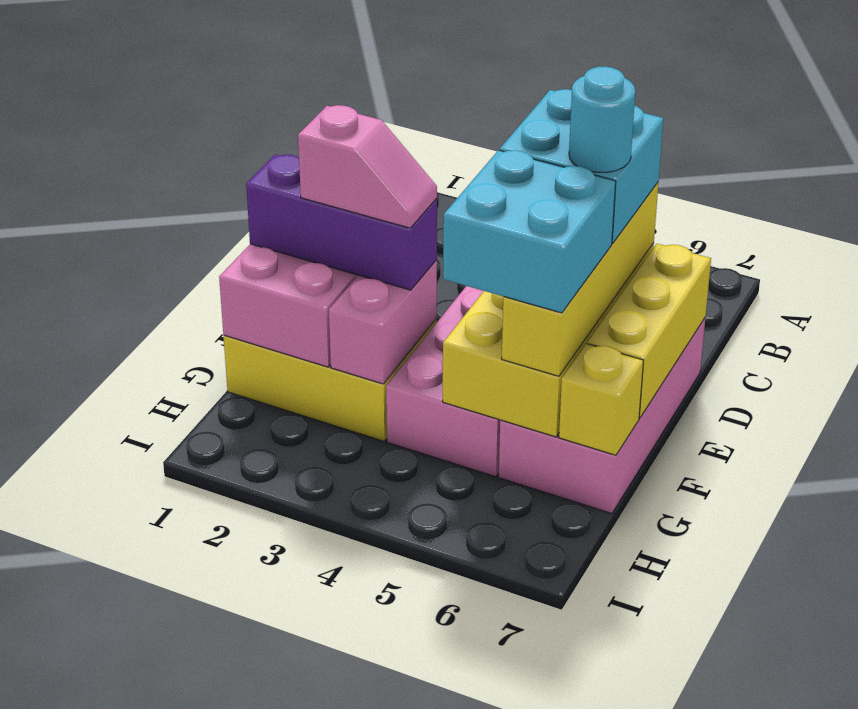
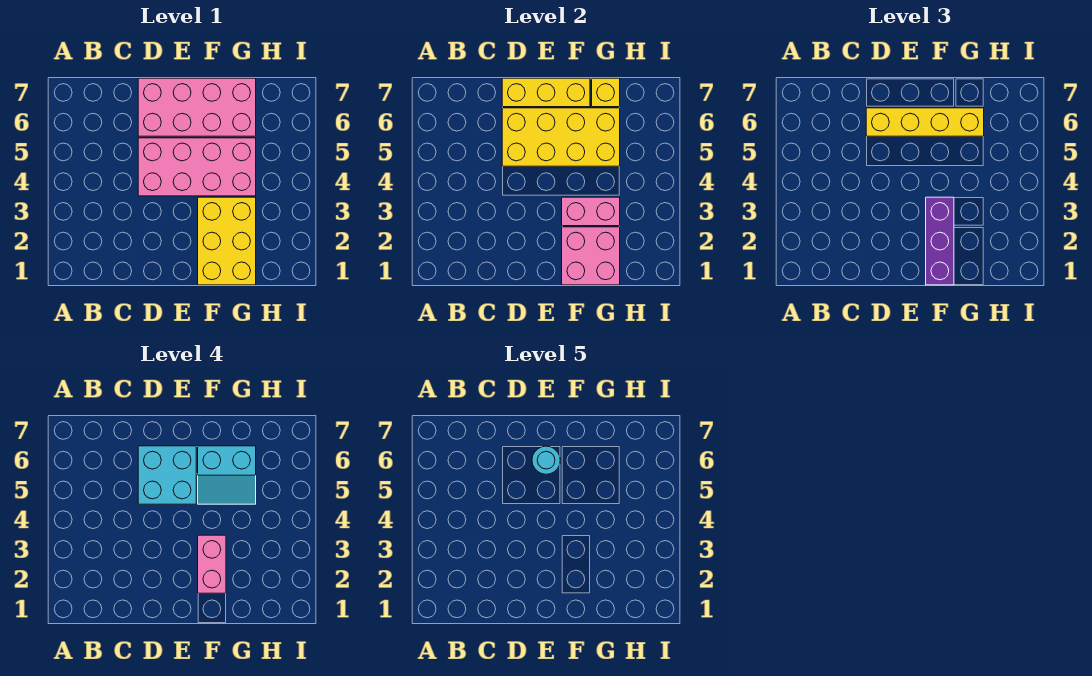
pink slope F2:F3 level 4 top 2 -> pink brick F2:F3 level 4
cyan brick F5:G6 level 4 -> cyan slope F5:G6 level 4 top 6

